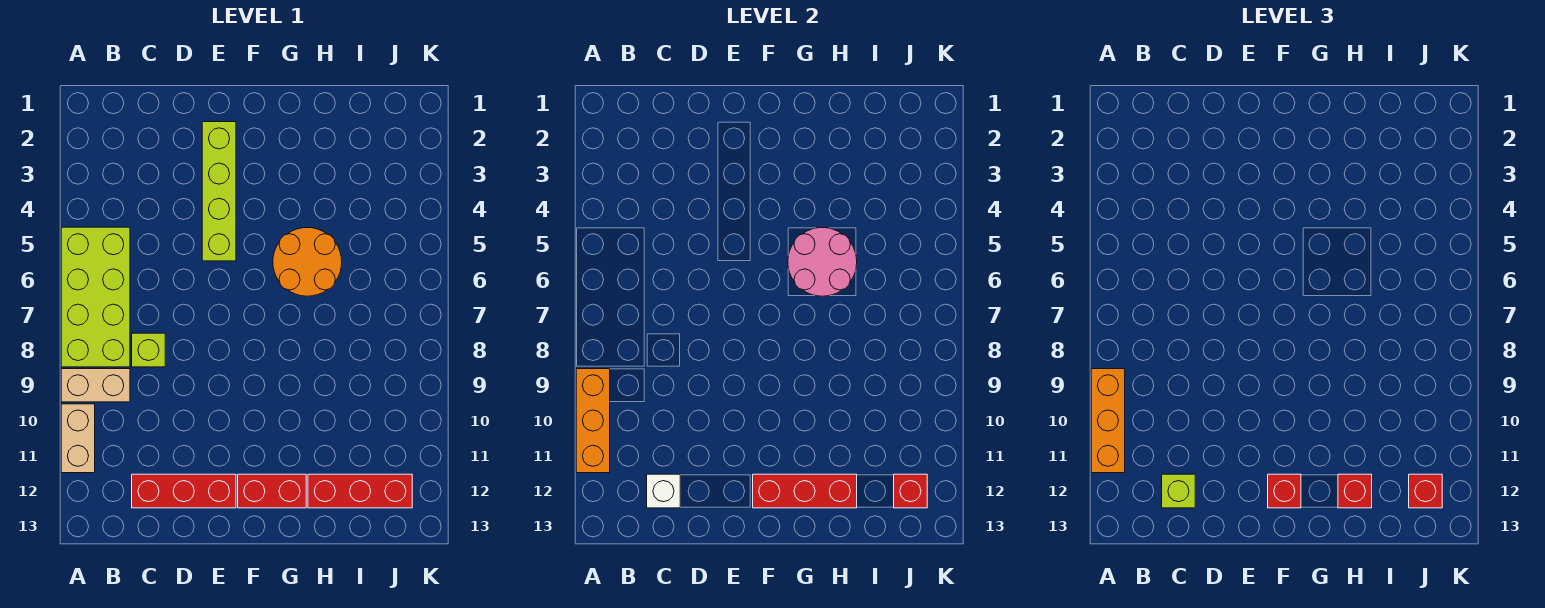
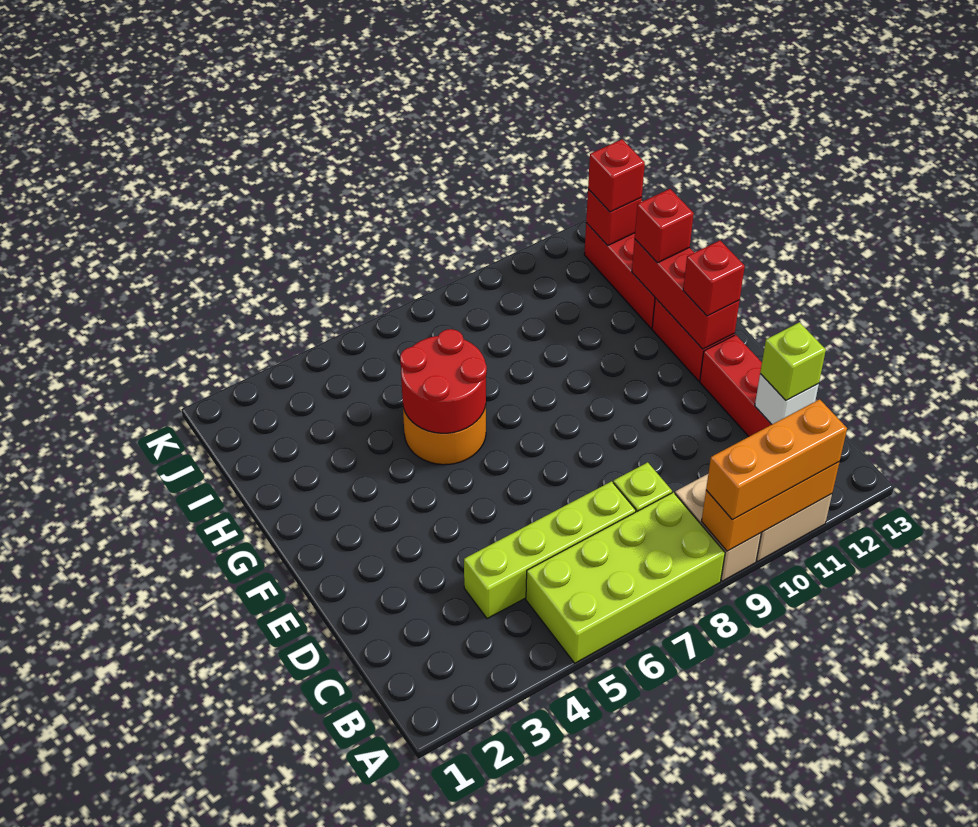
lime brick E2:E5 level 1 -> lime brick C4:C7 level 1
pink round brick G5:H6 level 2 -> red round brick G5:H6 level 2

